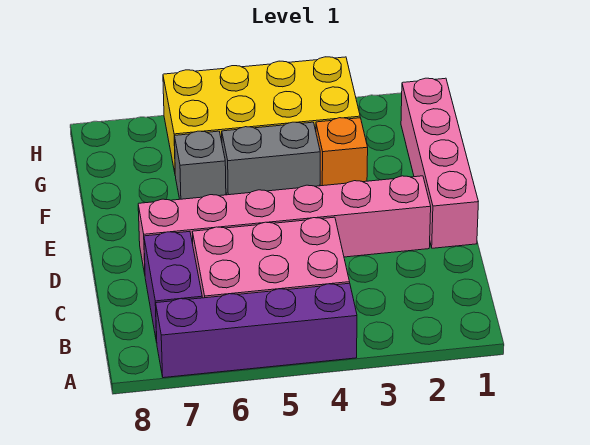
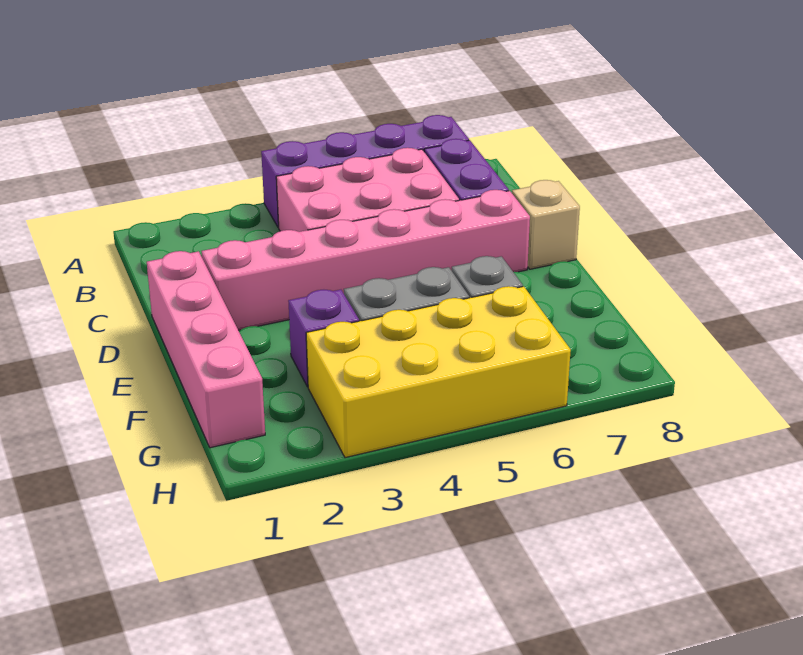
none -> tan brick D8 level 1
orange brick F3 level 1 -> purple brick F3 level 1

